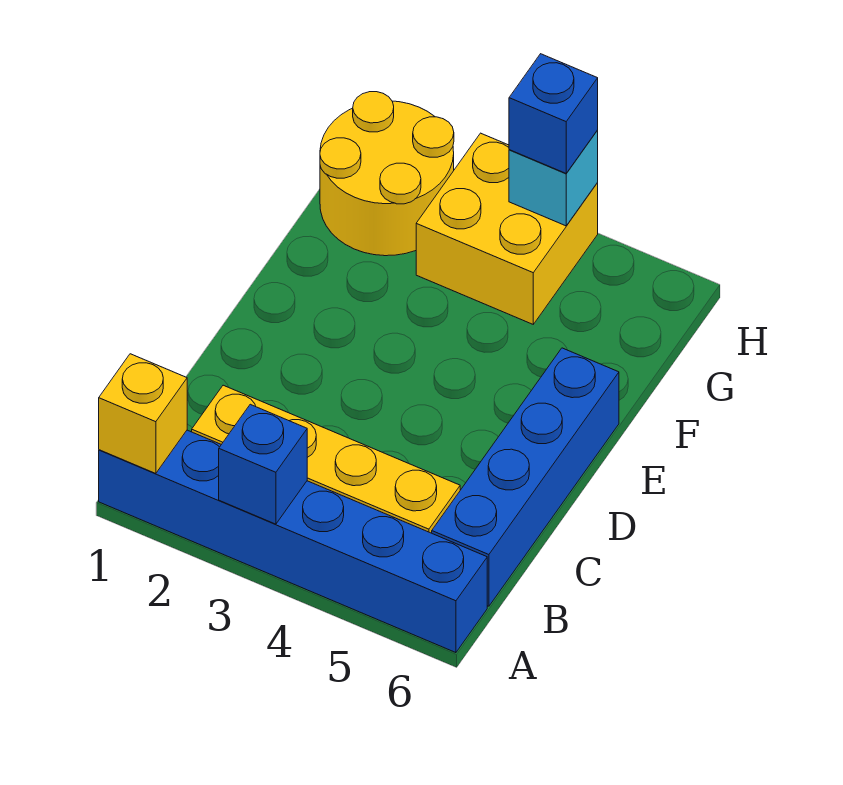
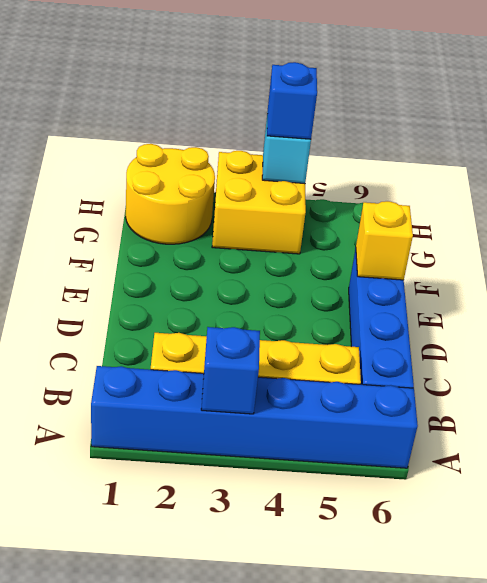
yellow brick A1 level 2 -> yellow brick E6 level 2

